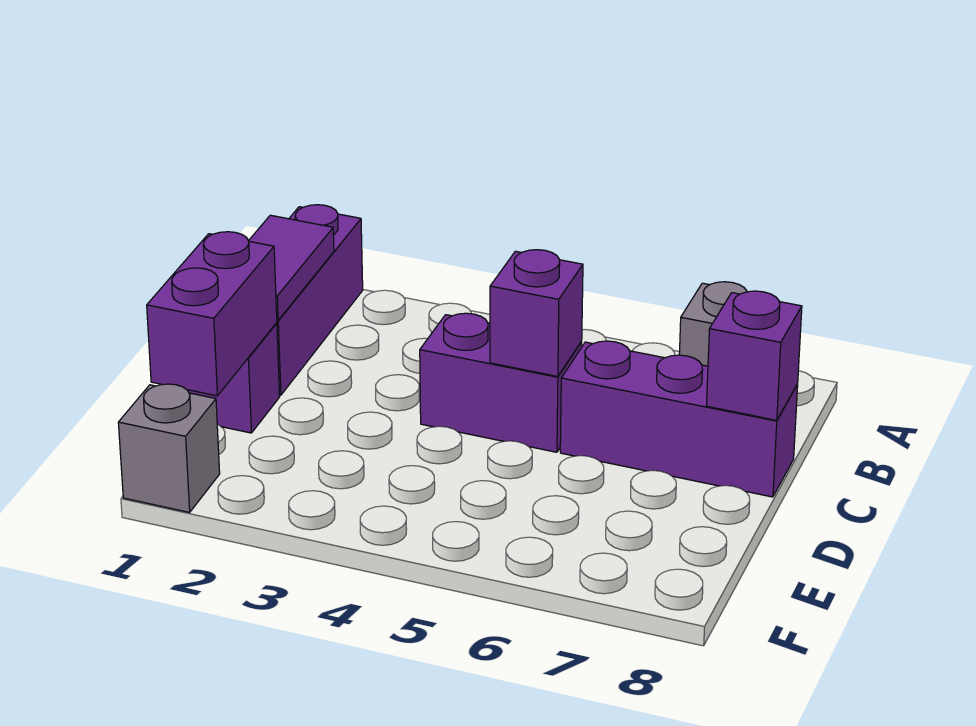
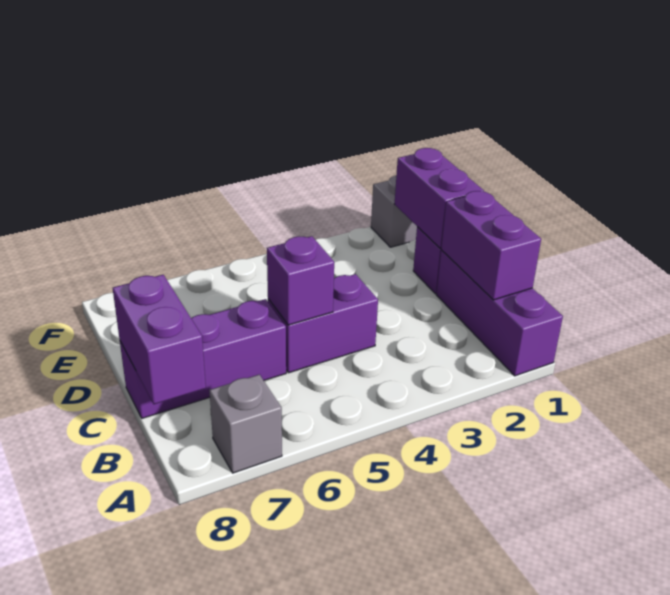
purple tile B1:C1 level 2 -> purple brick B1:C1 level 2
purple brick C8 level 2 -> purple brick B8:C8 level 2

